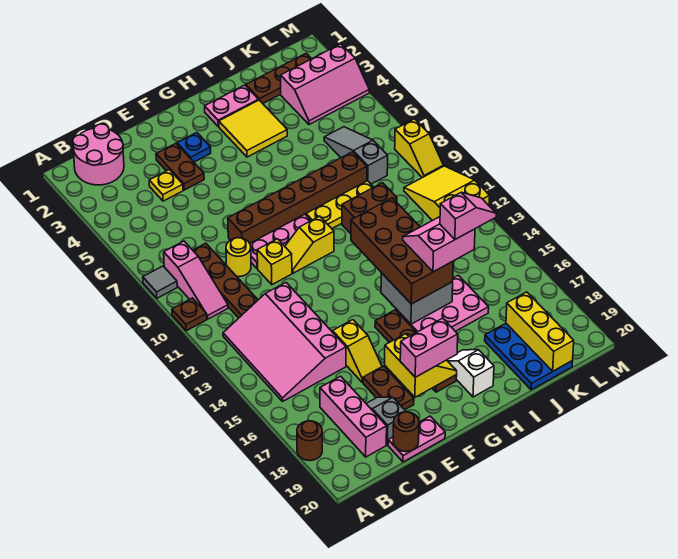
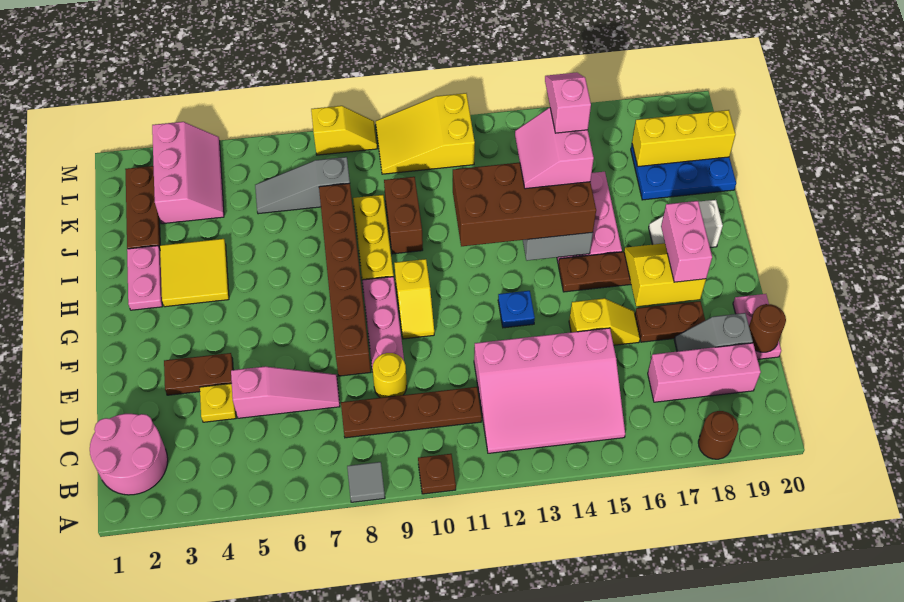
pink slope B8:B10 level 1 top 8 -> pink slope D5:D7 level 1 top 5
yellow brick E10 level 1 -> none
blue plate F3 level 1 -> blue plate F13 level 1

